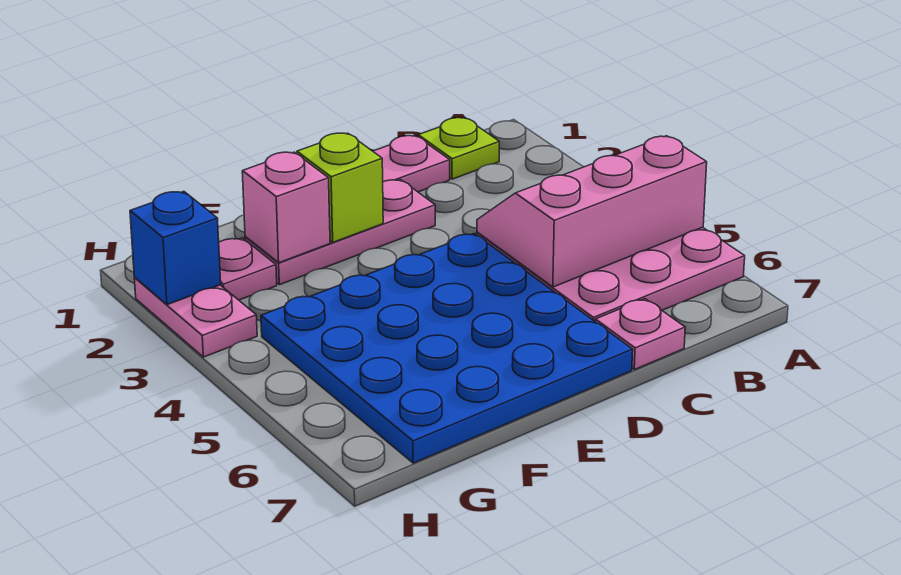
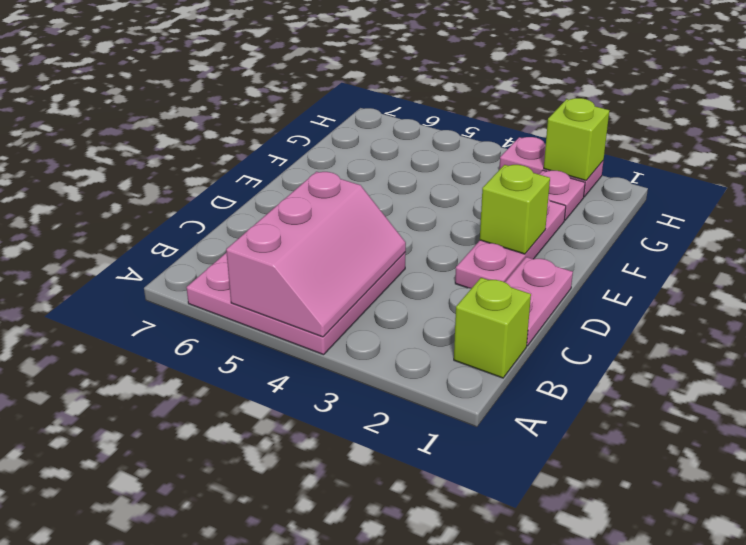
lime plate B1 level 1 -> lime brick B1 level 1
pink plate C7 level 1 -> none
blue plate D4:G7 level 1 -> none
pink brick F2 level 2 -> none
blue brick H2 level 2 -> lime brick H2 level 2

